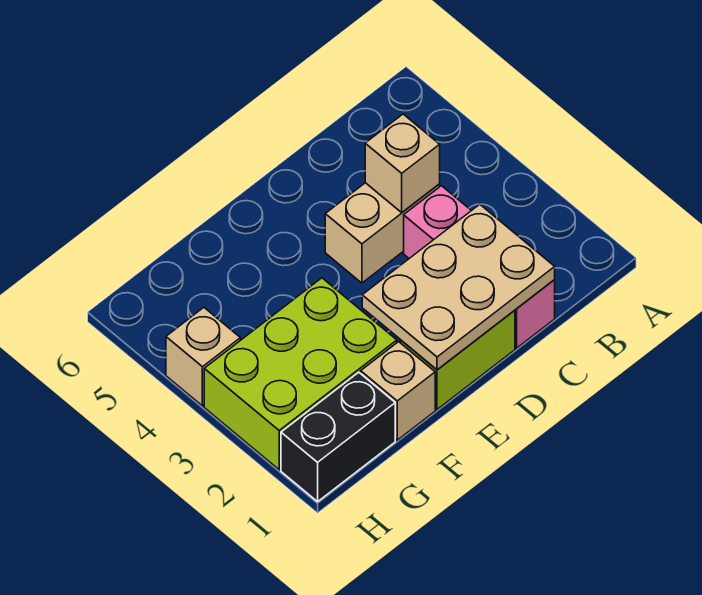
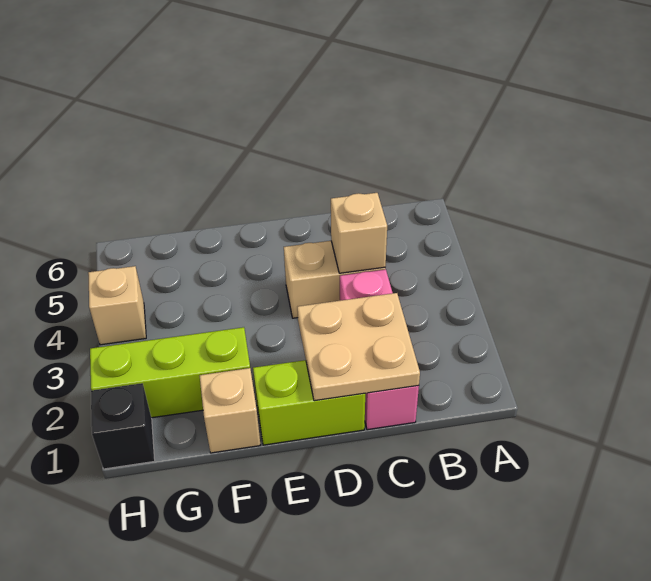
tan plate C1:E2 level 2 -> tan plate C1:D2 level 2
lime brick F2:H3 level 1 -> lime brick F2:H2 level 1
black brick G1:H1 level 1 -> black brick H1 level 1

